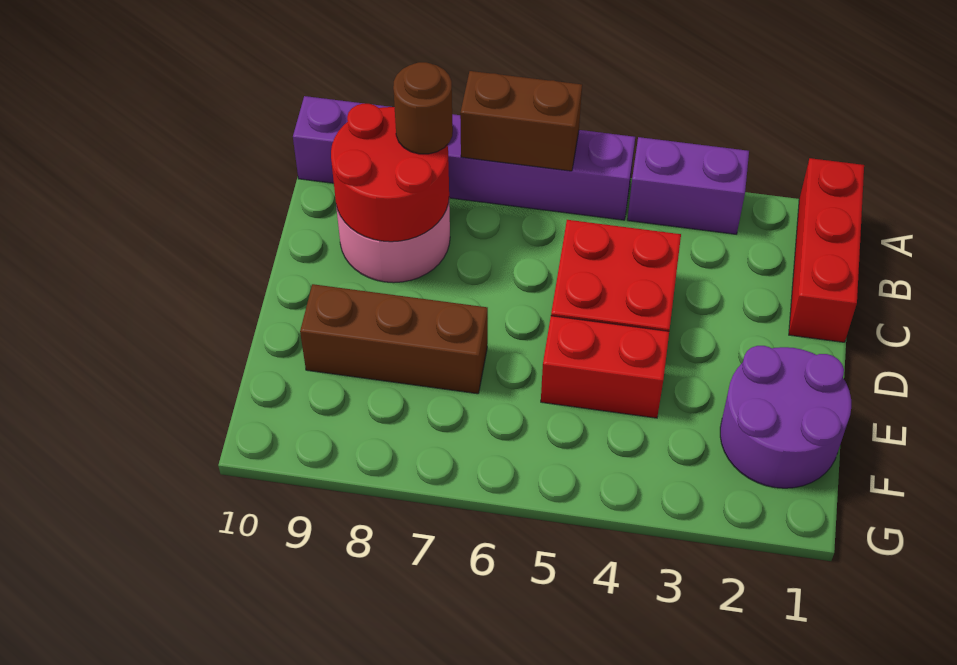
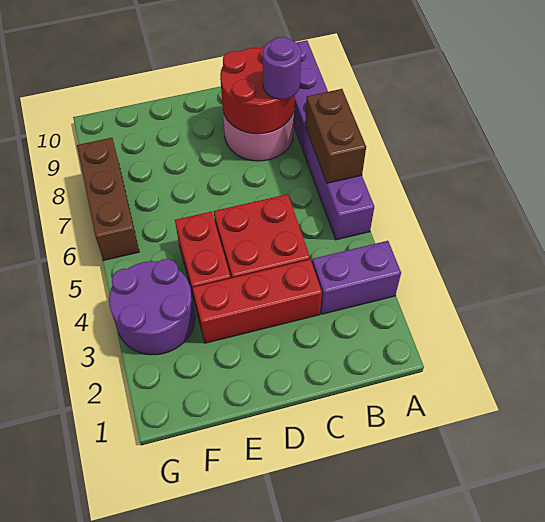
red brick A1:C1 level 1 -> red brick C3:E3 level 1
purple brick A3:A4 level 1 -> purple brick A3:B3 level 1
brown round brick B8 level 3 -> purple round brick B8 level 3
purple round brick E1:F2 level 1 -> purple round brick F3:G4 level 1
brown brick E7:E9 level 1 -> brown brick G6:G8 level 1

